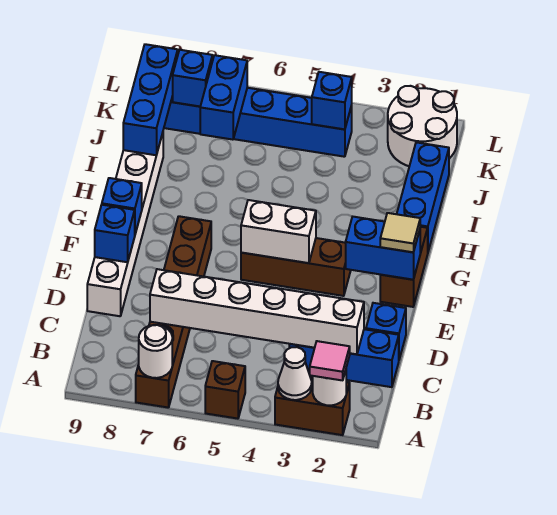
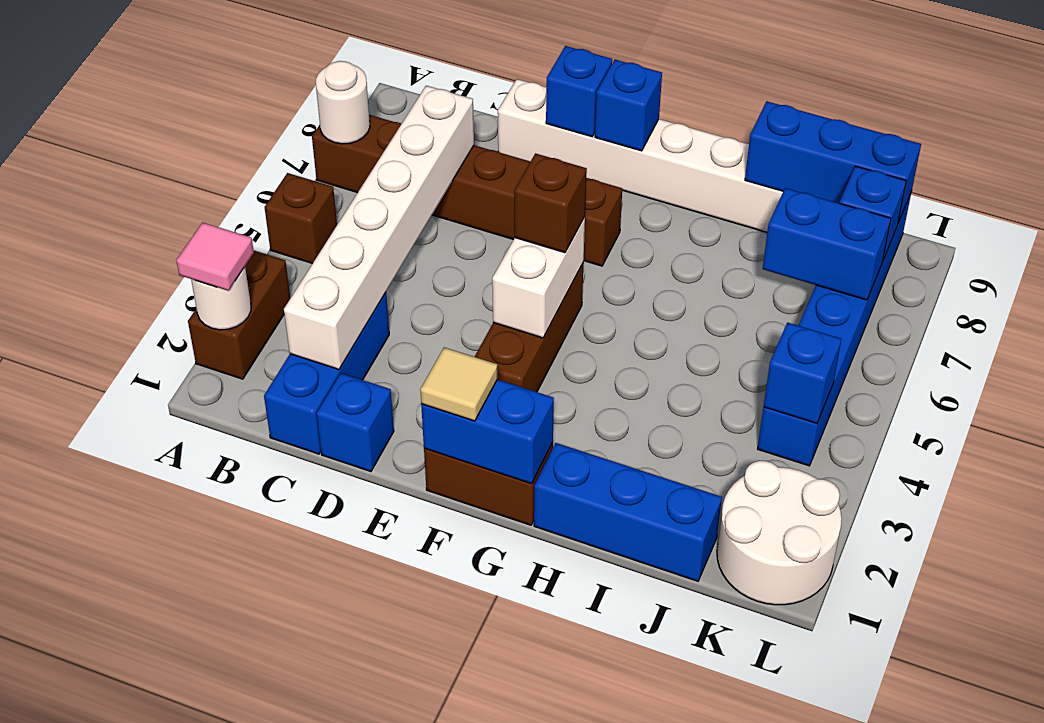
white cone A3 level 2 -> none
blue brick F1:F2 level 2 -> blue brick F1:G1 level 2
none -> brown brick F5 level 3

